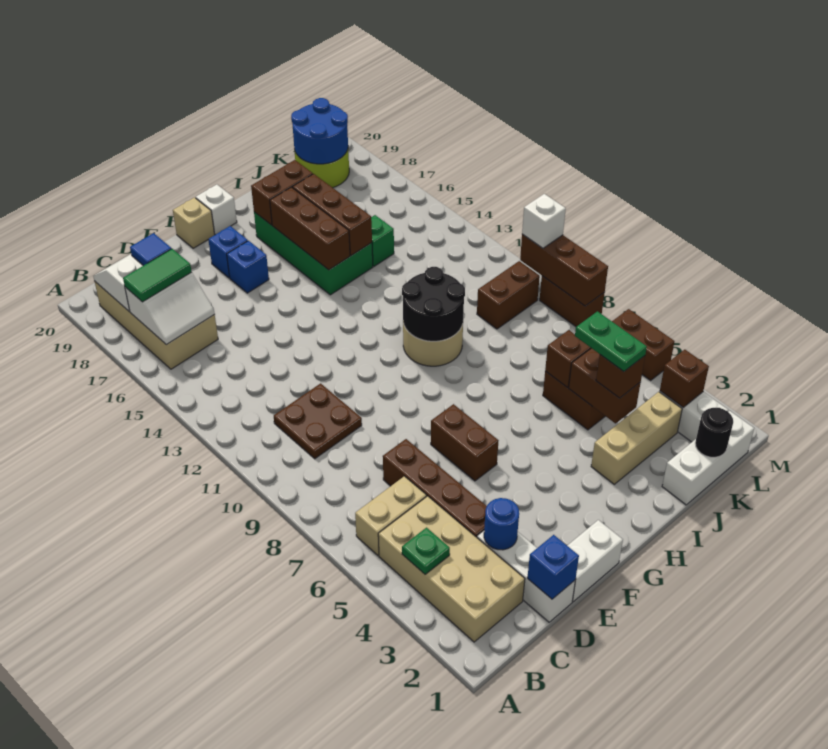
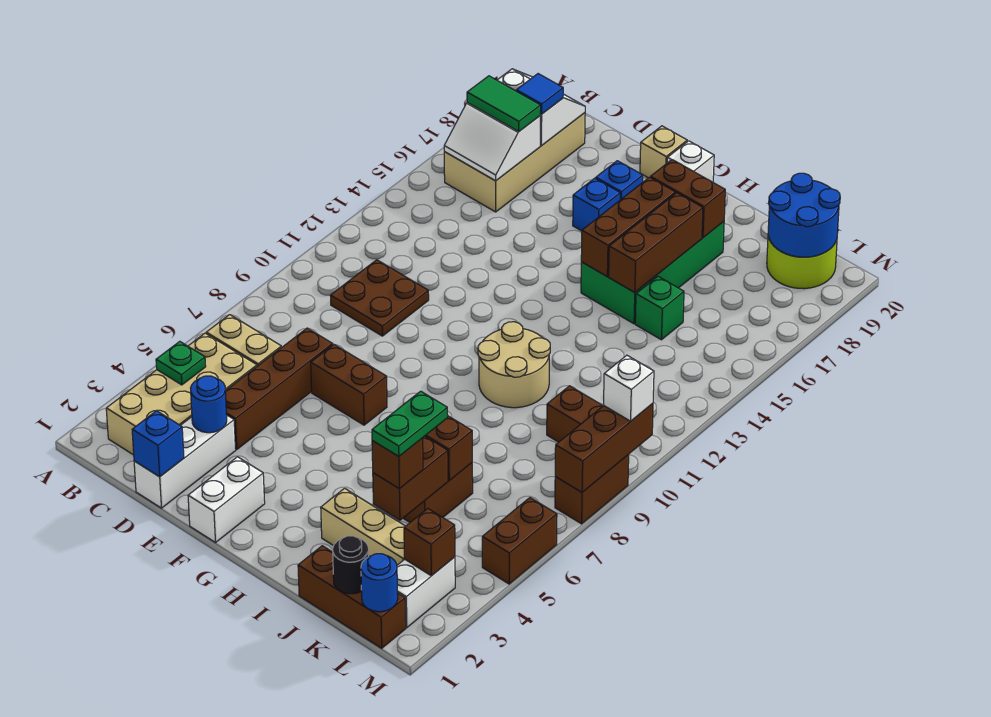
white brick E1:F1 level 1 -> white brick F1:F2 level 1
brown brick F6:F7 level 1 -> brown brick E7:F7 level 1
black round brick H10:I11 level 2 -> none
white brick J1:L1 level 1 -> brown brick J1:L1 level 1
none -> blue round brick L1 level 2

